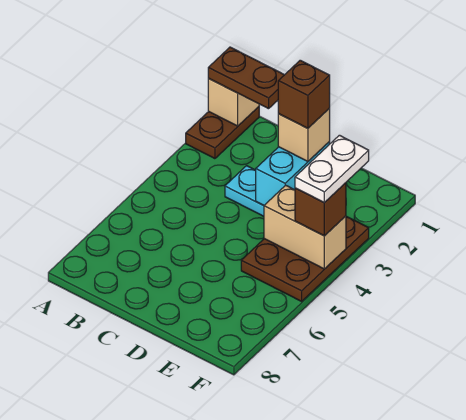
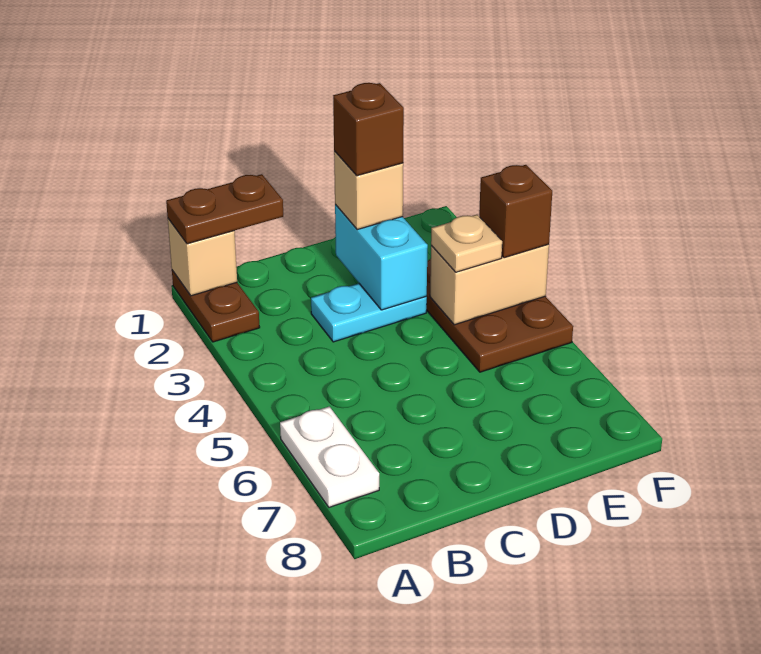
none -> tan plate E4 level 3
white plate F3:F4 level 4 -> white plate A6:A7 level 1

